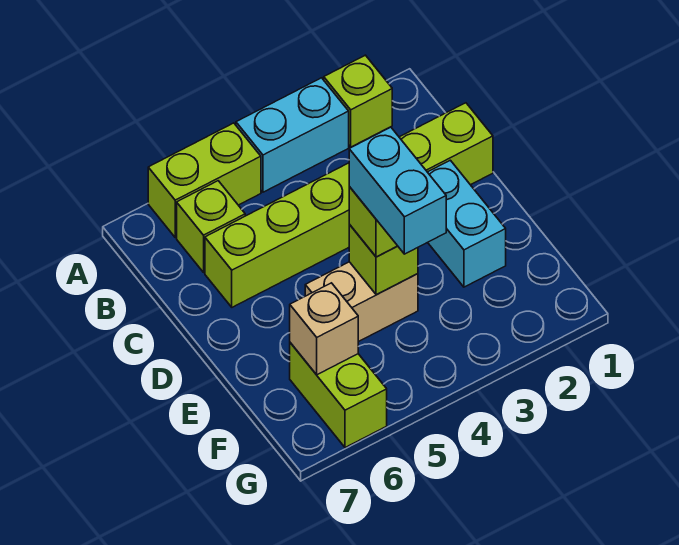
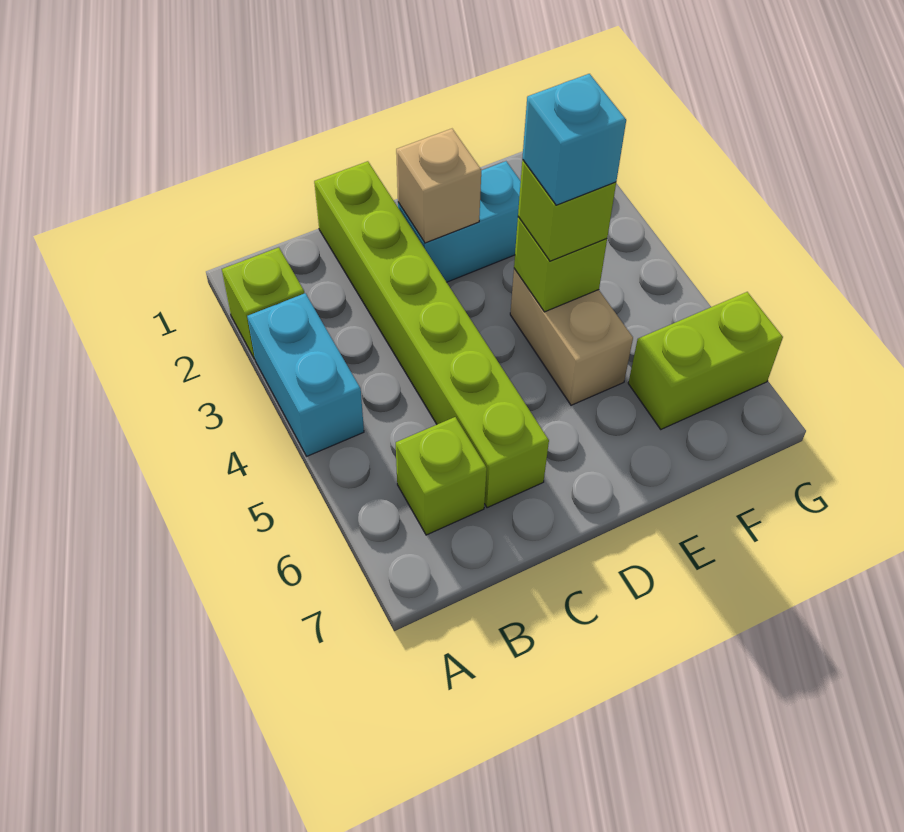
lime brick A5:A6 level 1 -> none
cyan brick E4:F4 level 4 -> cyan brick E4 level 4
tan brick F6 level 2 -> tan brick D2 level 2

